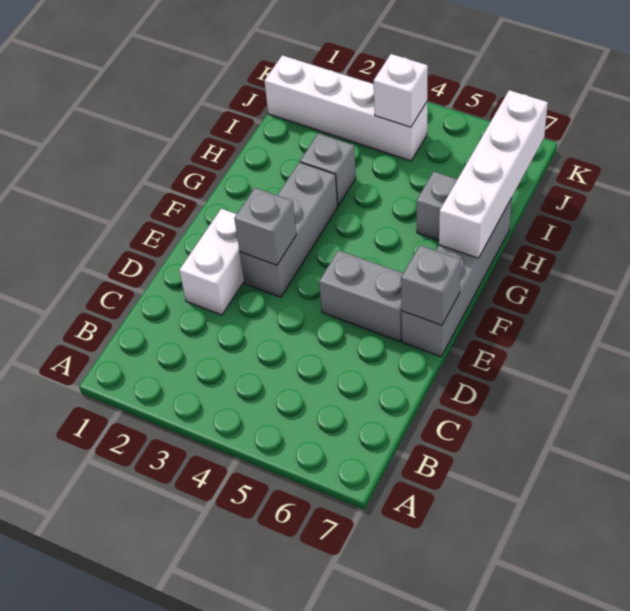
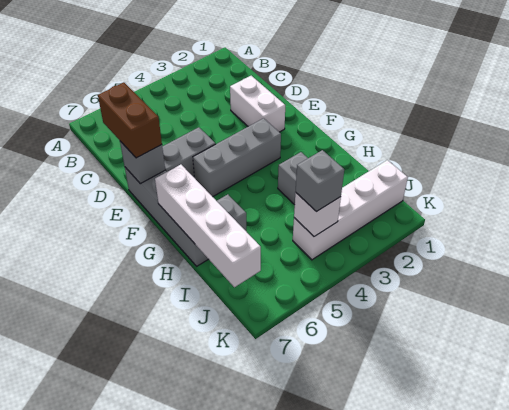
none -> brown brick D7:E7 level 3
grey brick E3:G3 level 1 -> grey brick F3:F5 level 1
grey brick E3 level 2 -> grey brick J4 level 3

